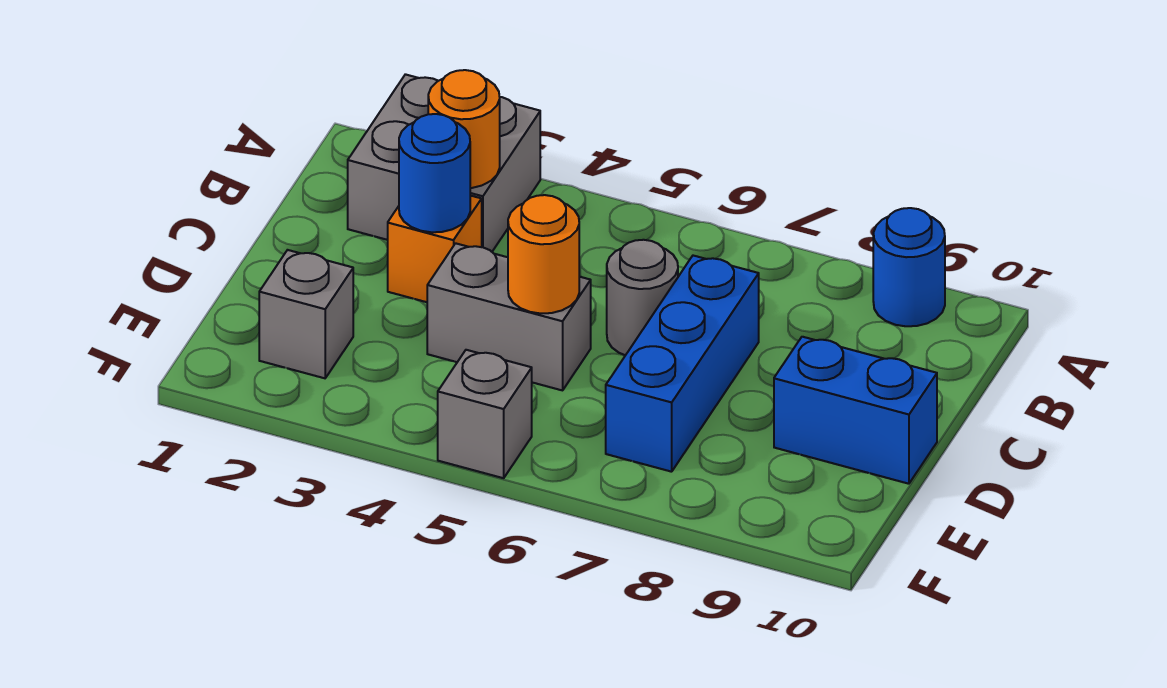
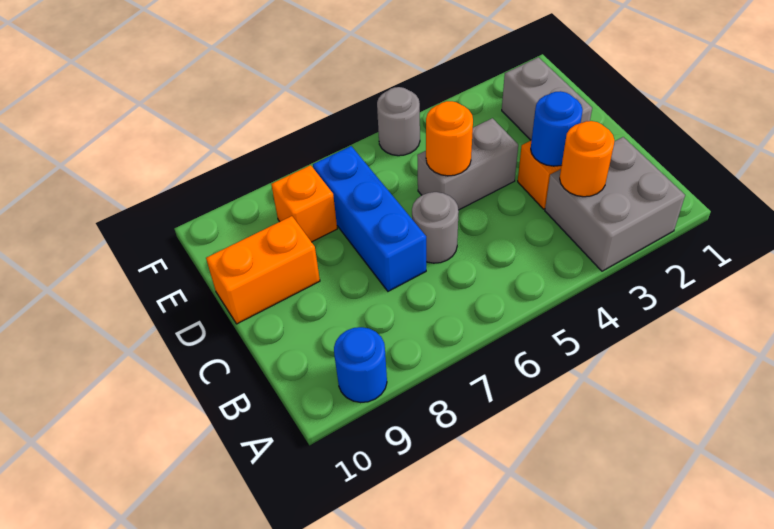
blue brick D9:D10 level 1 -> orange brick D9:D10 level 1
grey brick E2 level 1 -> grey brick D2:E2 level 1
none -> orange brick E8 level 1
grey brick F5 level 1 -> grey round brick F5 level 1

